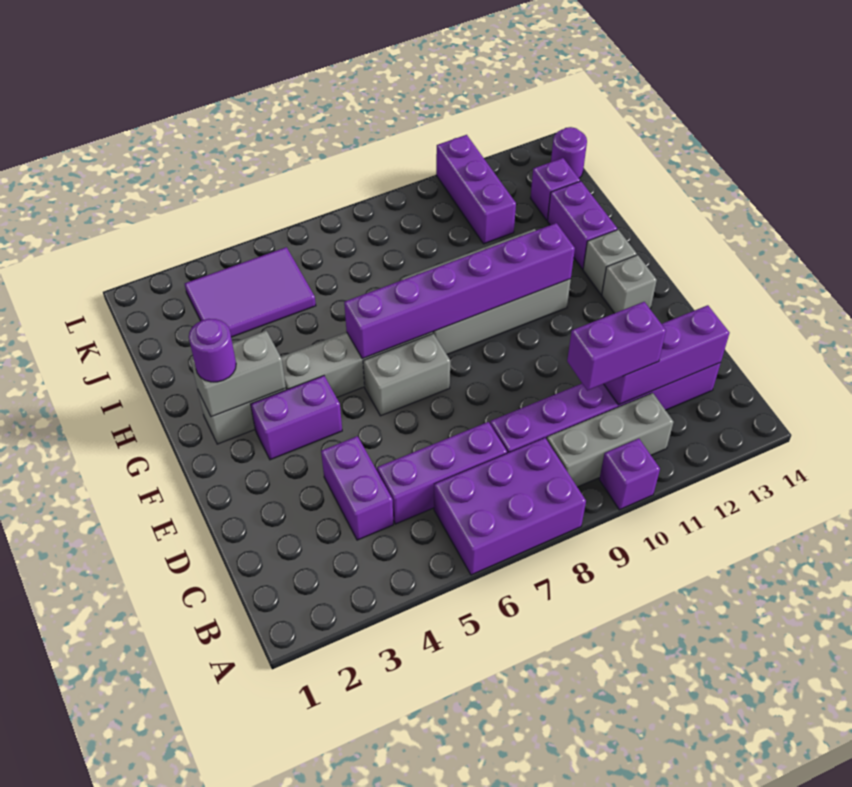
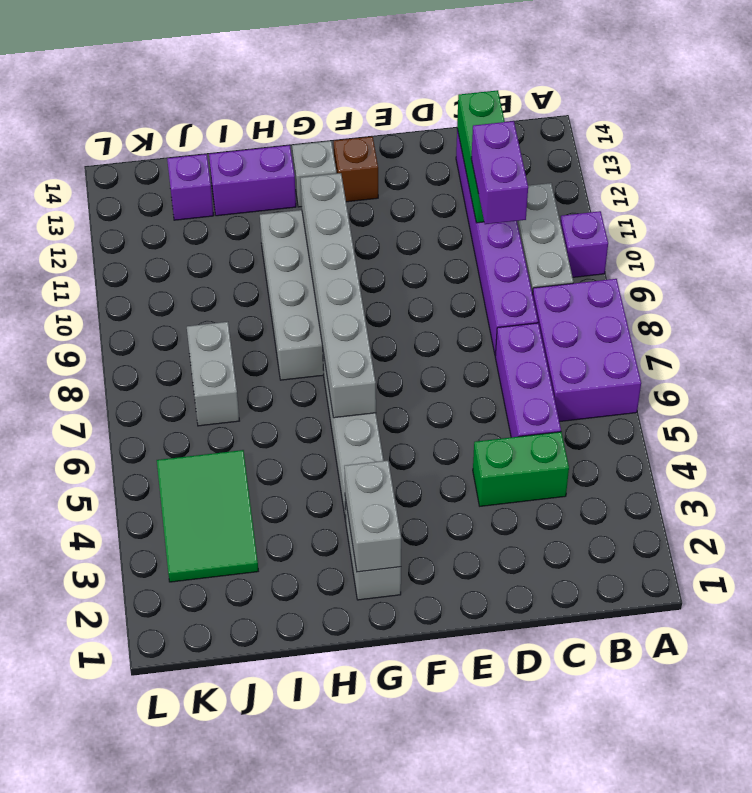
purple brick C4:D4 level 1 -> green brick C4:D4 level 1
purple brick C11:C13 level 2 -> green brick C11:C13 level 2
purple brick F3:F4 level 1 -> none
grey brick F6:F7 level 1 -> grey brick J7:J8 level 1
grey brick F13 level 1 -> brown brick F13 level 1
purple round brick G2 level 3 -> none
purple brick G6:G11 level 2 -> grey brick G6:G11 level 2
purple tile J3:K5 level 1 -> green tile J3:K5 level 1
purple brick J11:L11 level 1 -> none
purple round brick K14 level 1 -> none

